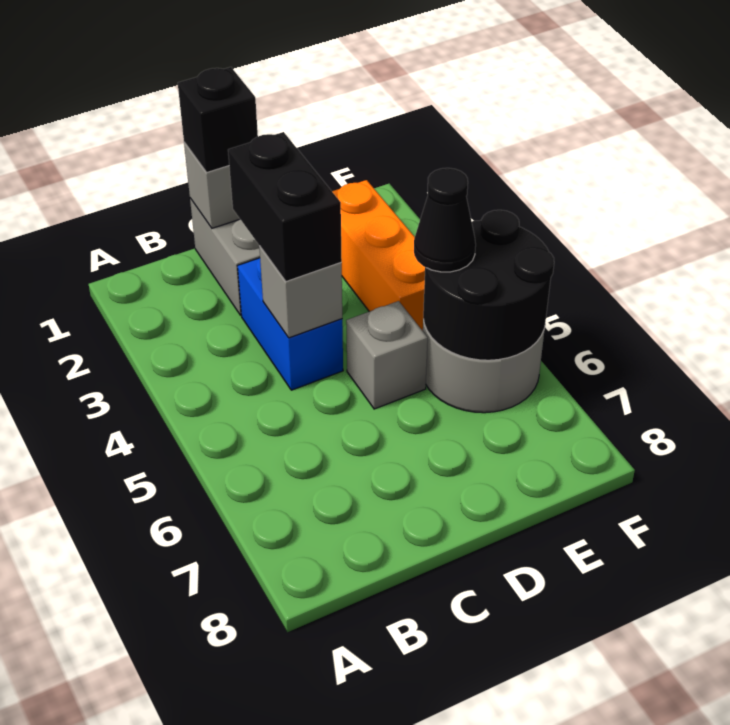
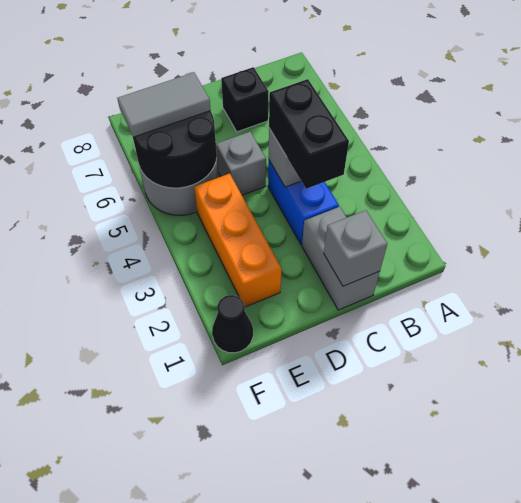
black brick C1 level 3 -> black brick C7 level 1
black cone E5 level 3 -> black cone F1 level 1
none -> grey tile E6:F6 level 3

